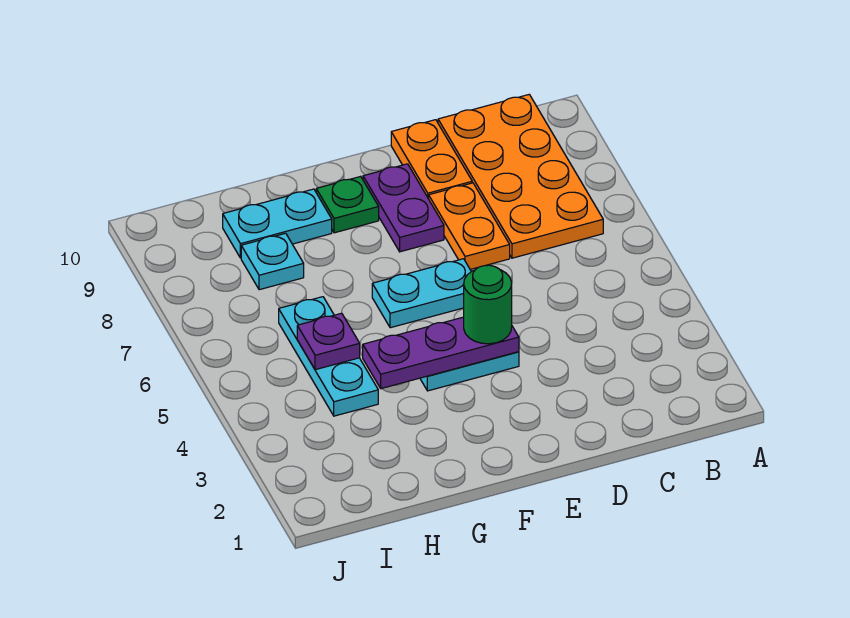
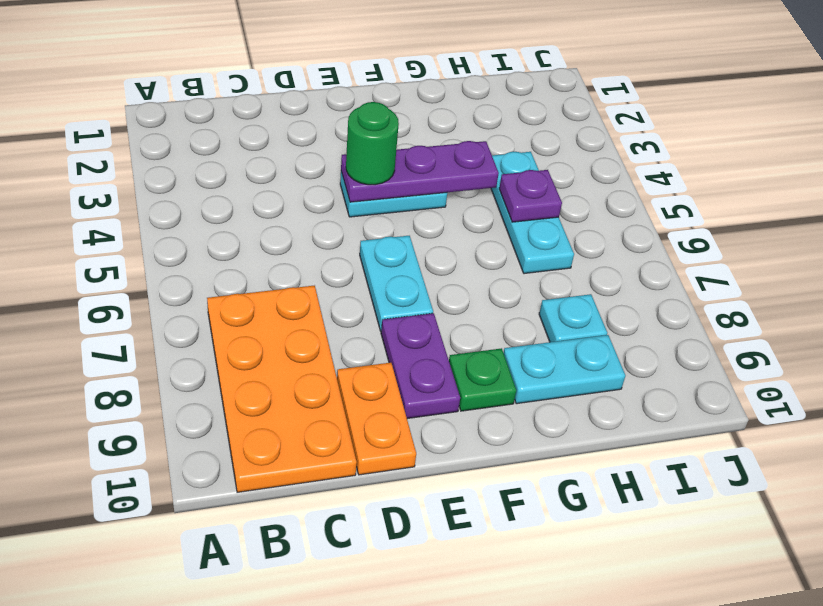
orange plate D7:D8 level 1 -> none
cyan plate E6:F6 level 1 -> cyan plate E6:E7 level 1

